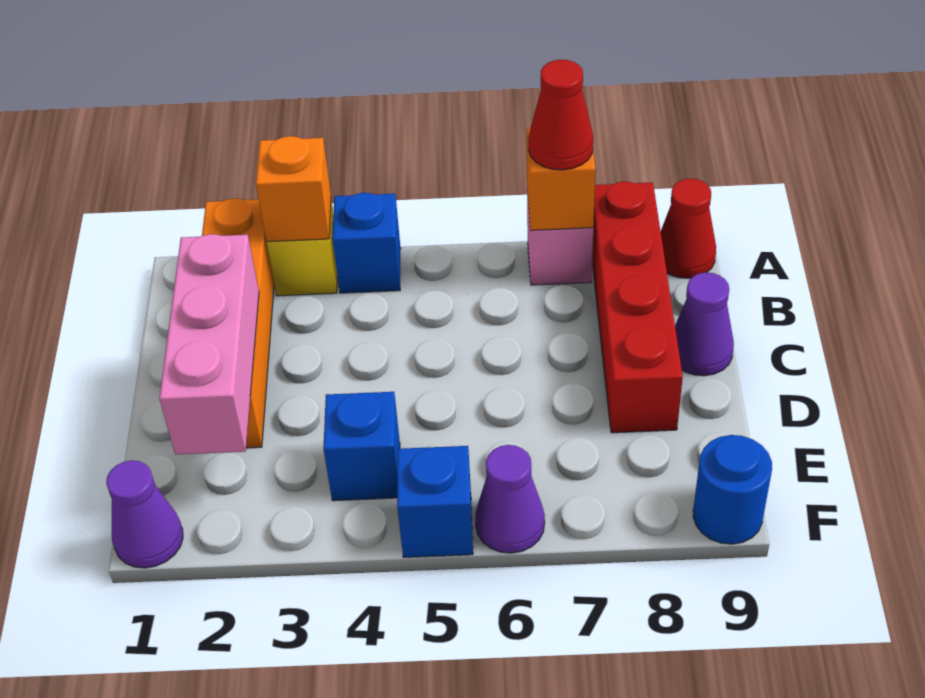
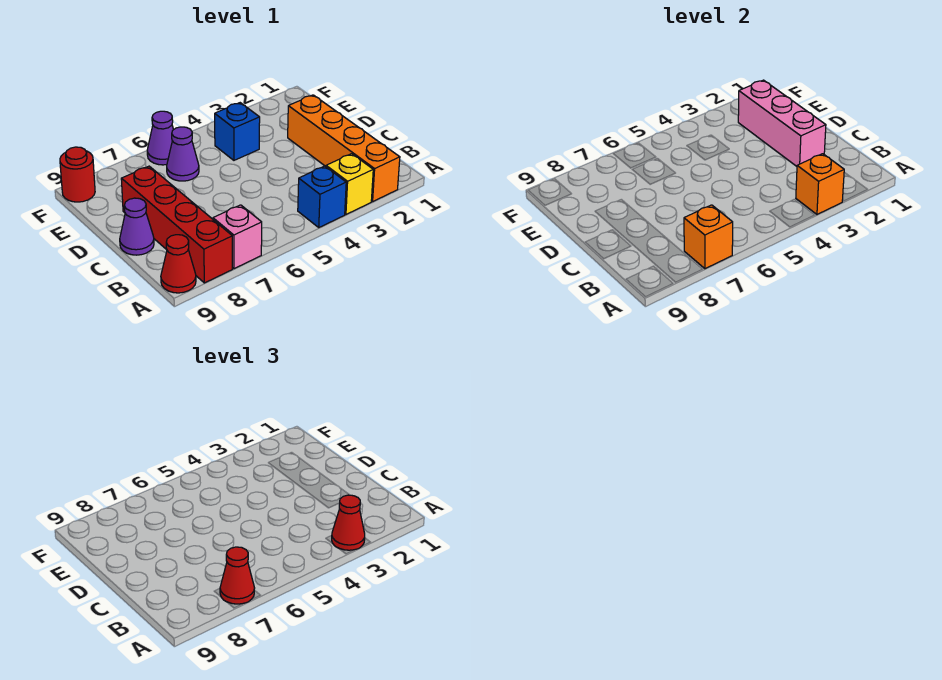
none -> red cone A3 level 3
purple cone F1 level 1 -> purple cone E6 level 1
blue brick F5 level 1 -> none
blue round brick F9 level 1 -> red round brick F9 level 1

